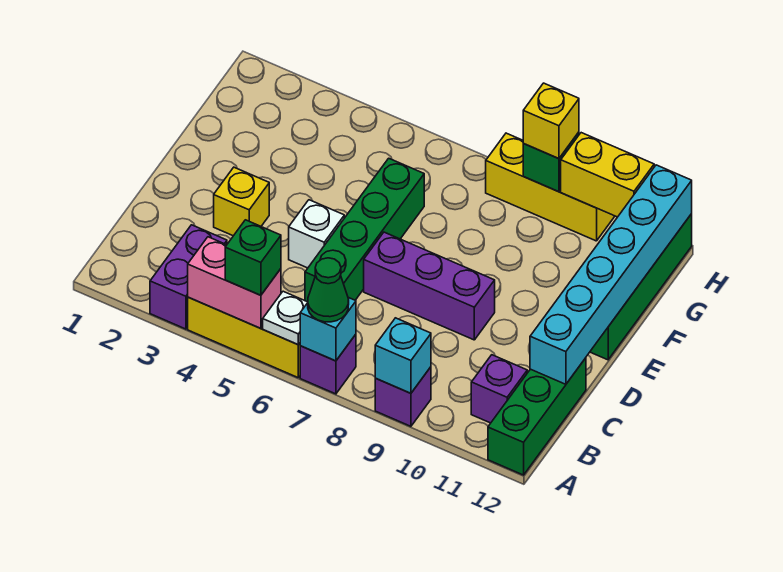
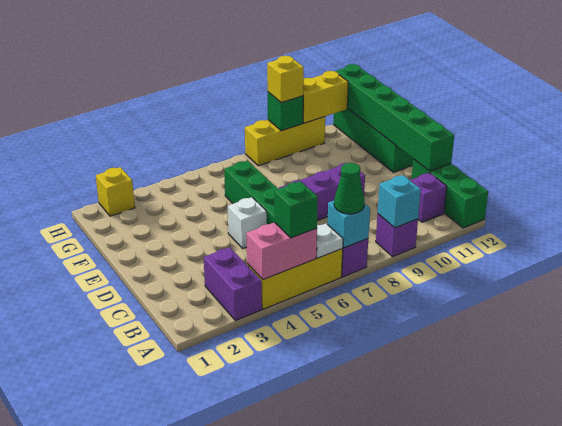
cyan brick C12:H12 level 2 -> green brick C12:H12 level 2
yellow brick D3 level 1 -> yellow brick H2 level 1

